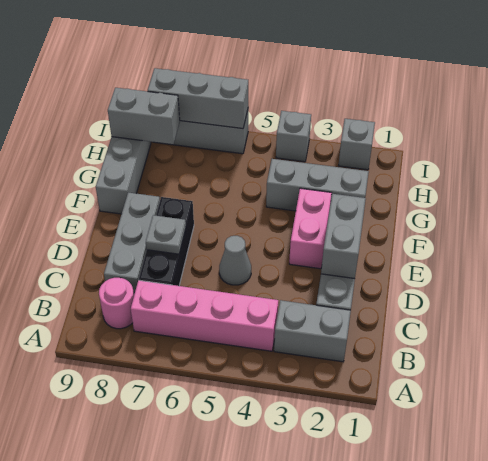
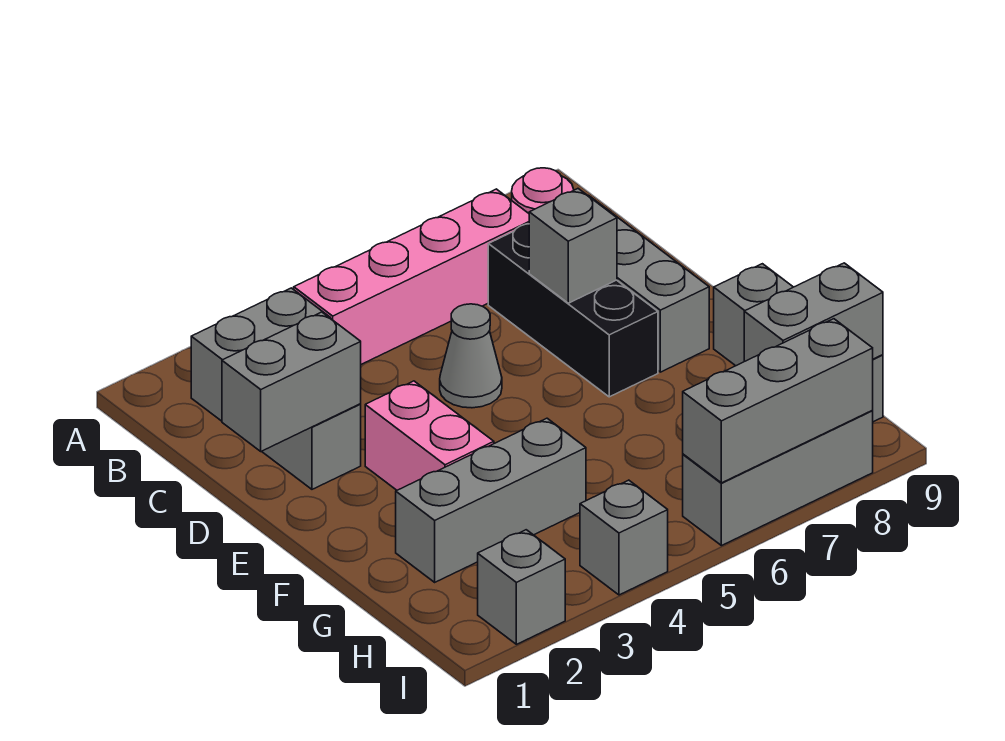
grey brick D2:E2 level 2 -> grey brick D1:D2 level 2
grey plate D7 level 2 -> grey brick D7 level 2

